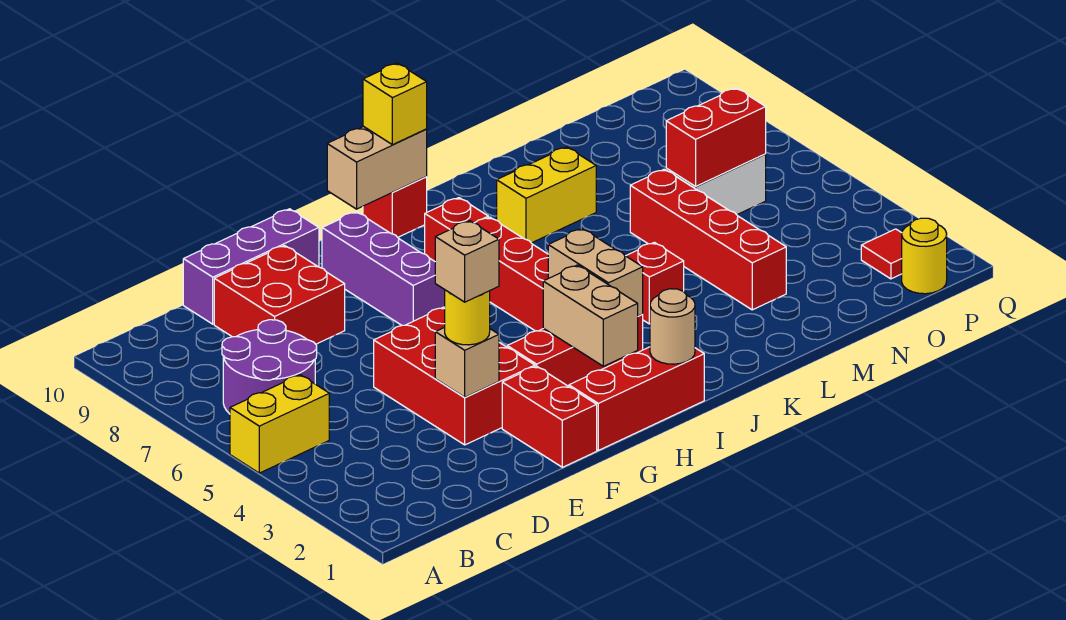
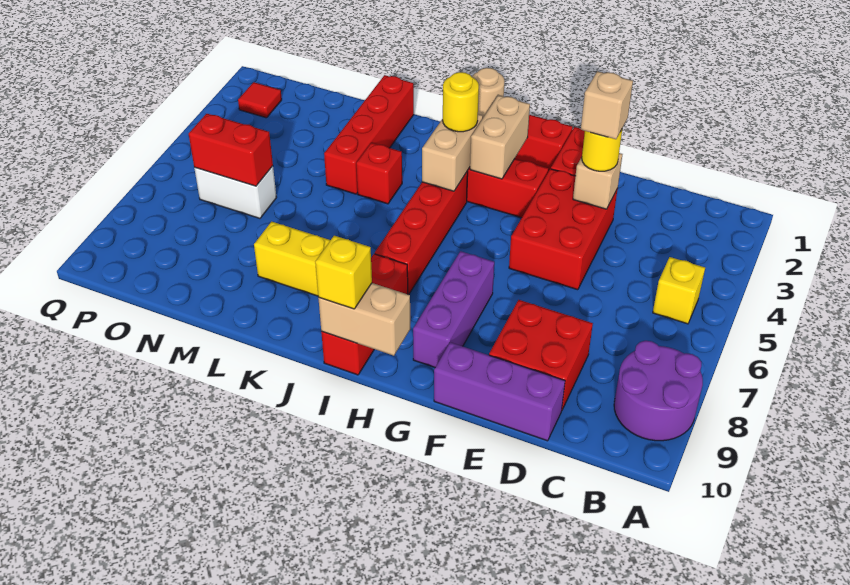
yellow brick A5:B5 level 1 -> yellow brick B5 level 1
purple round brick B6:C7 level 1 -> purple round brick A8:B9 level 1
red brick M3:M6 level 1 -> red brick L1:L4 level 1
yellow round brick P1 level 1 -> yellow round brick I3 level 3

